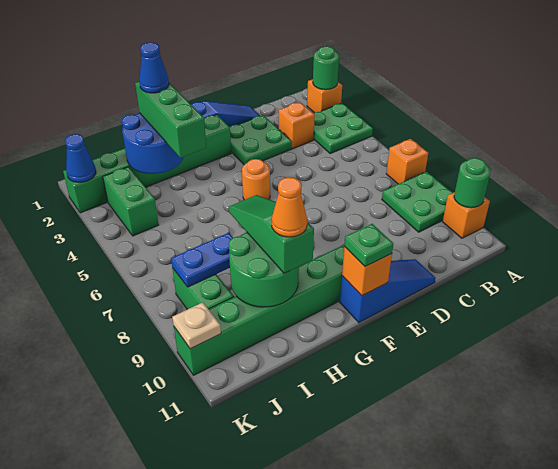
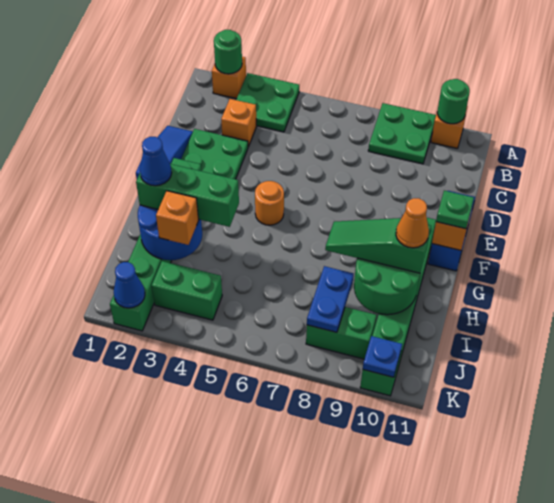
orange brick A7 level 1 -> orange brick I3 level 3
tan plate K10 level 2 -> blue plate K10 level 2

